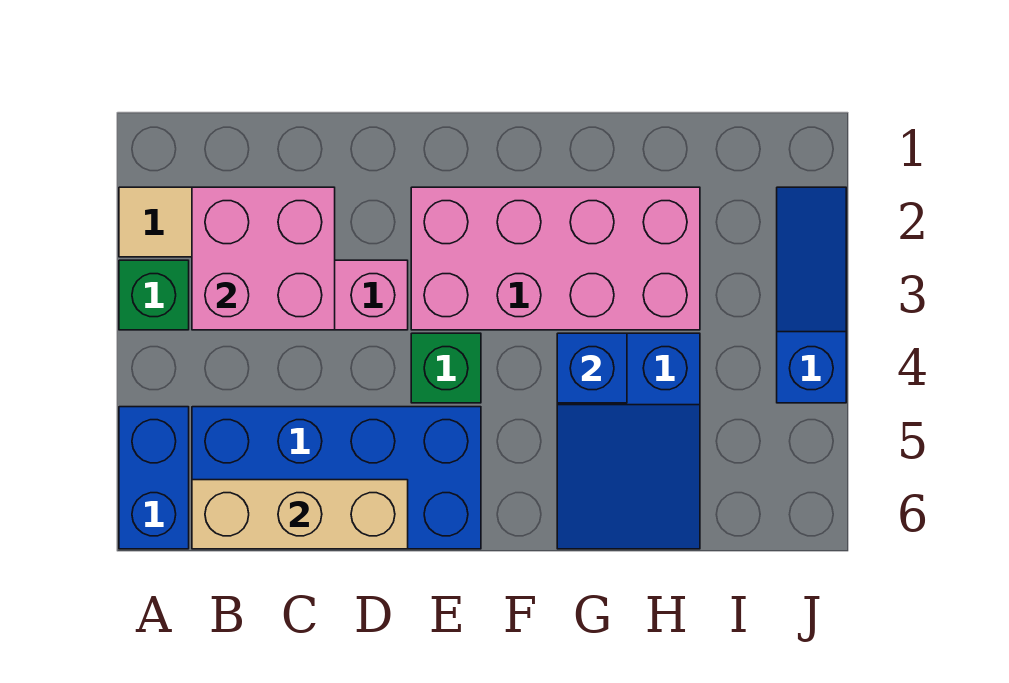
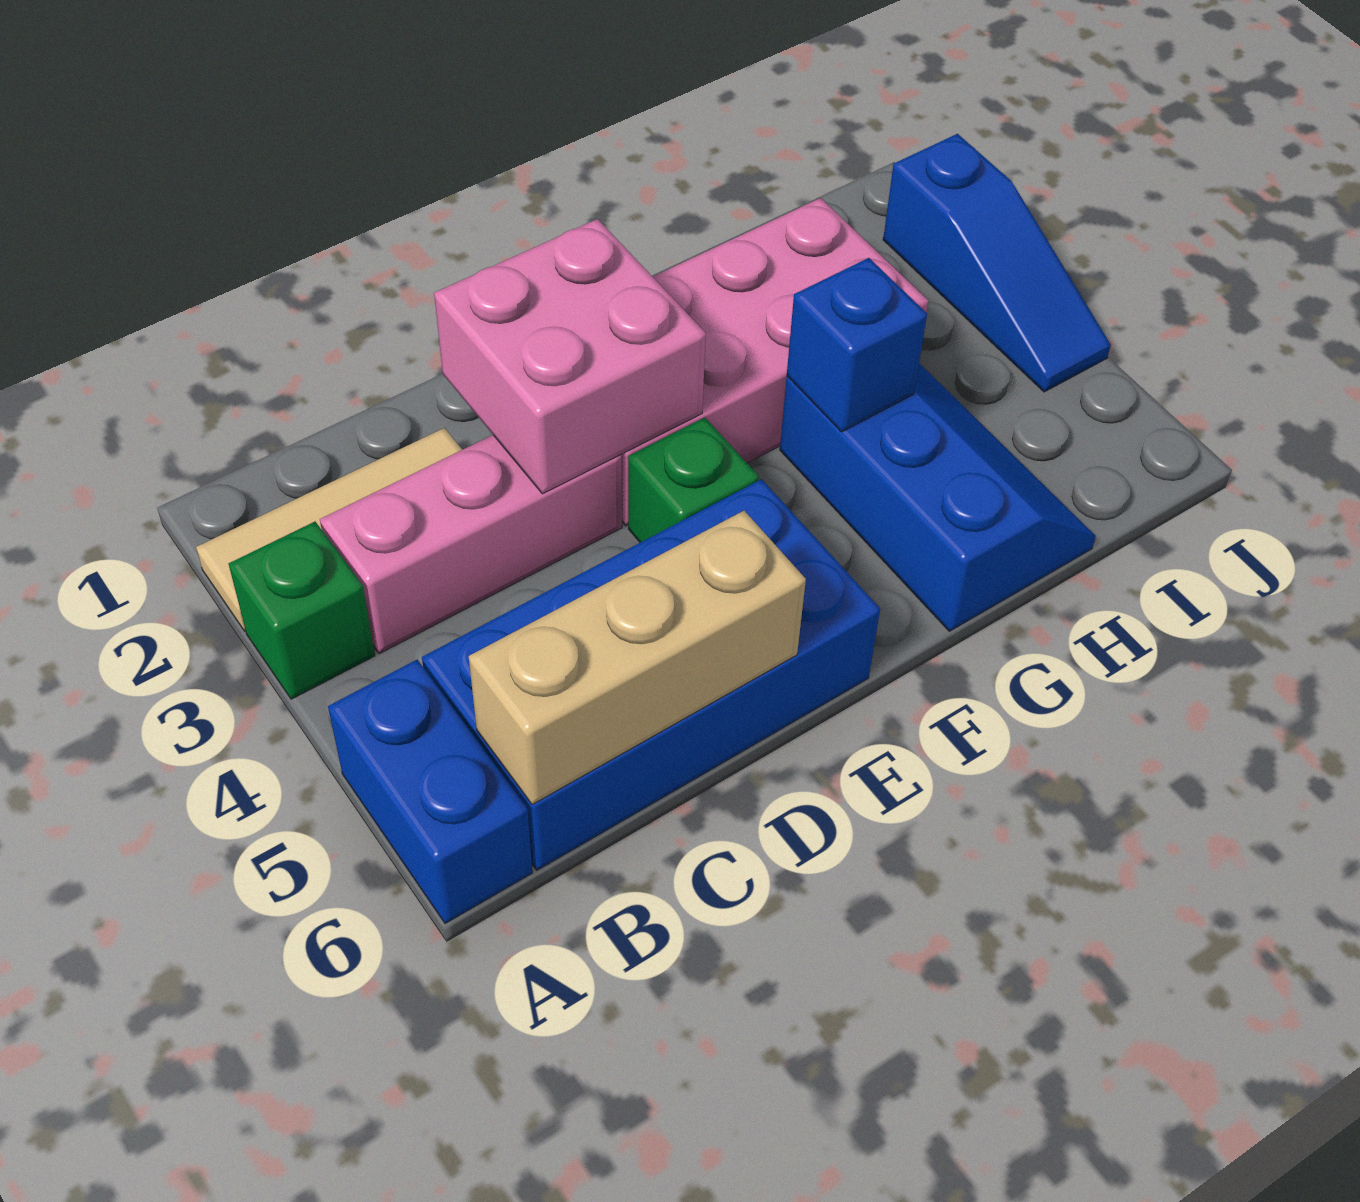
pink brick B2:C3 level 2 -> pink brick D2:E3 level 2
blue slope G4:H6 level 1 top 4 -> blue slope G4:H6 level 1 top G
blue slope J2:J4 level 1 top 4 -> blue slope J2:J4 level 1 top 2

